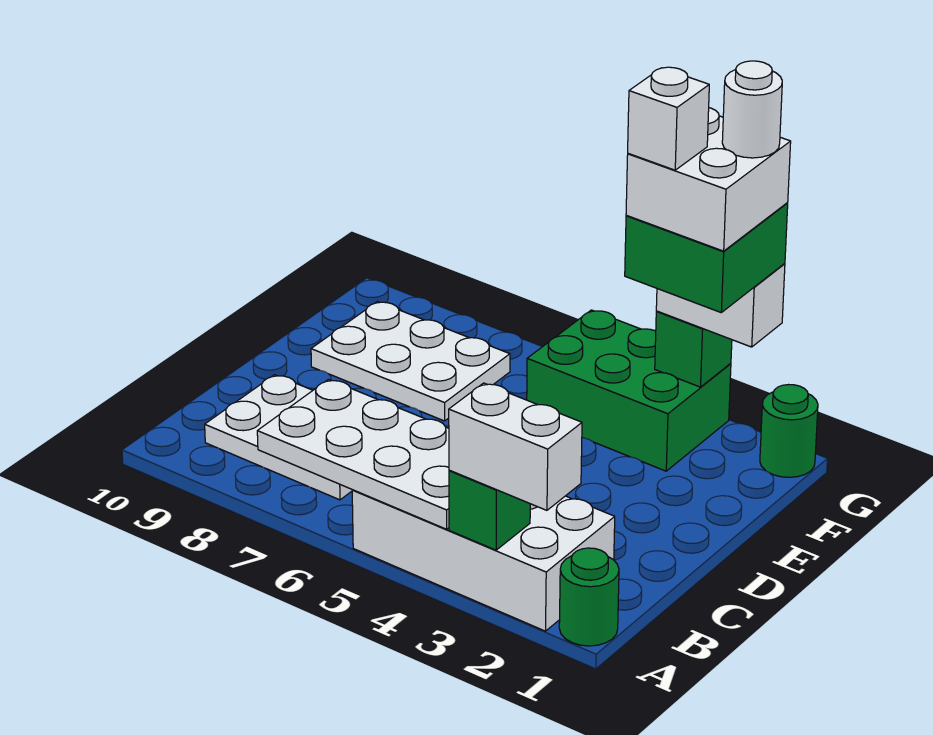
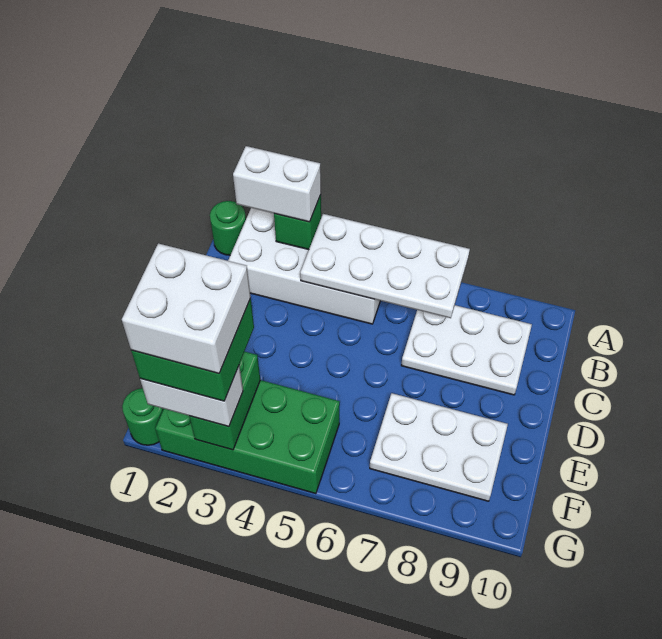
green brick F3:G5 level 1 -> green brick F2:G5 level 1
white brick F3 level 6 -> none
white round brick G2 level 6 -> none
green brick G3 level 2 -> green brick F3:G3 level 2

